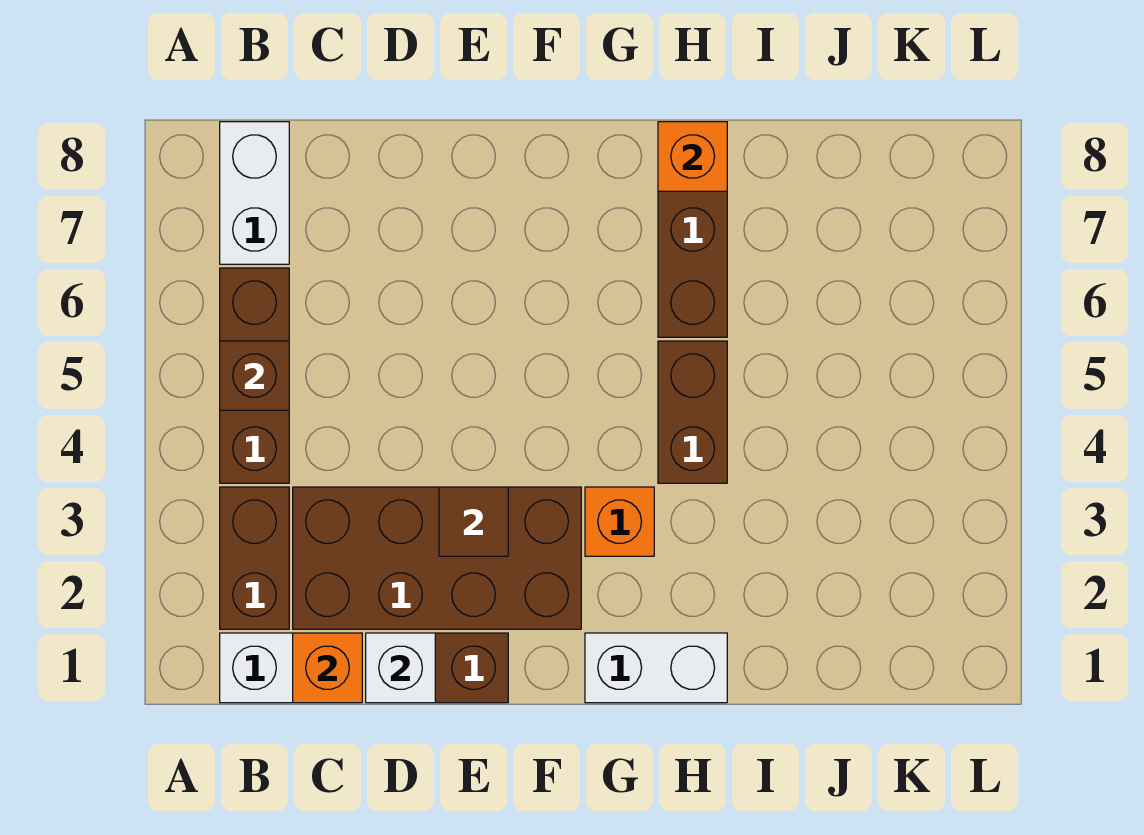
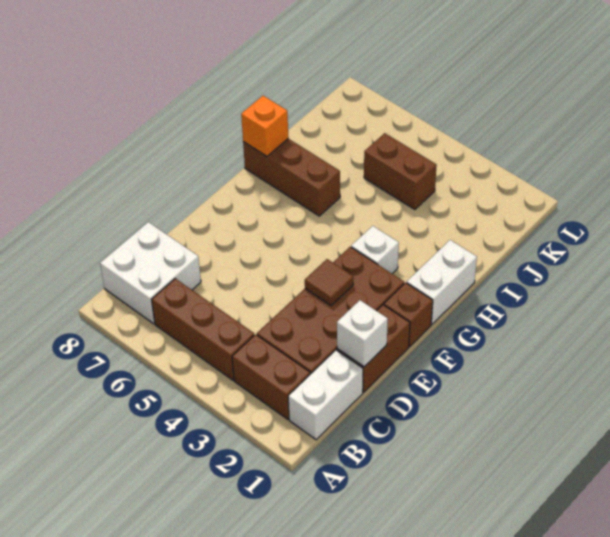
brown brick B5 level 2 -> brown brick F1 level 1
white brick B7:B8 level 1 -> white brick B7:C8 level 1
orange brick C1 level 2 -> none
orange brick G3 level 1 -> white brick G3 level 1
brown brick H4:H5 level 1 -> brown brick J4:J5 level 1

